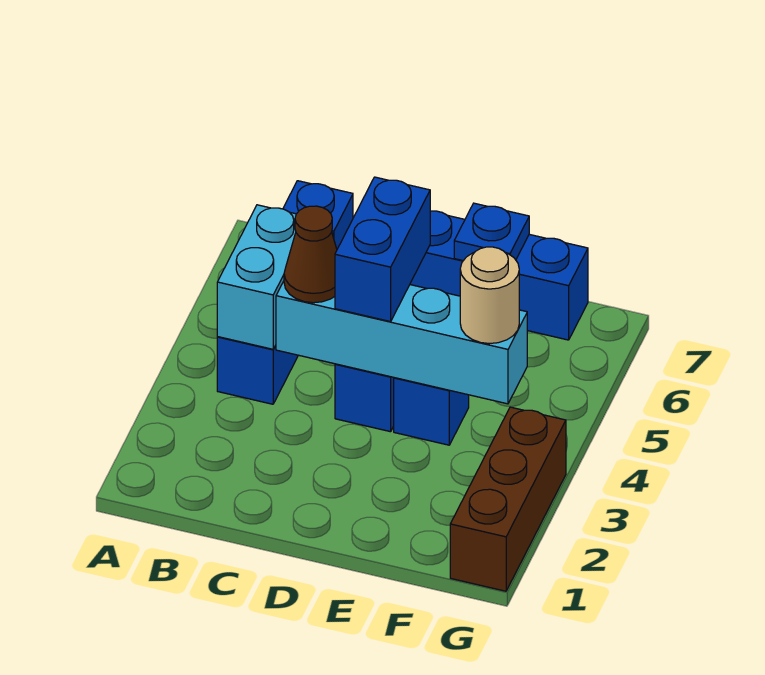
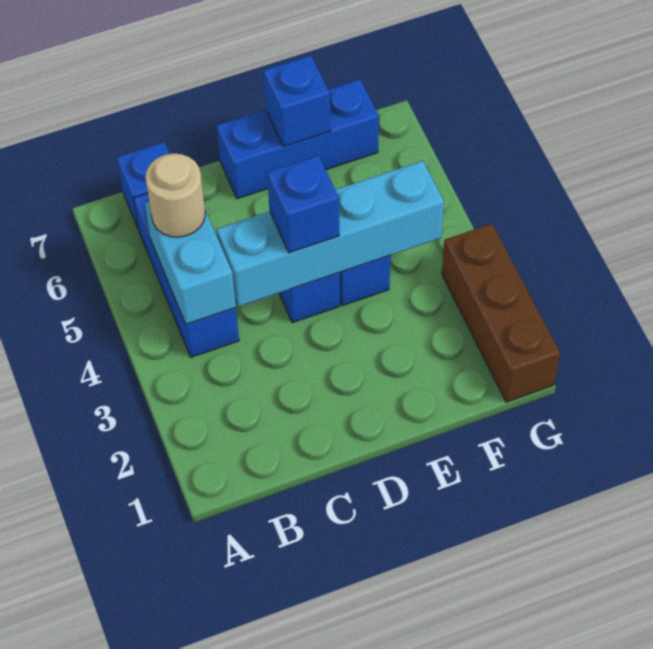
brown cone C4 level 3 -> none
blue brick D4:D5 level 3 -> blue brick D4 level 3
blue plate E7 level 2 -> blue brick E7 level 2
tan round brick F4 level 3 -> tan round brick B5 level 3

